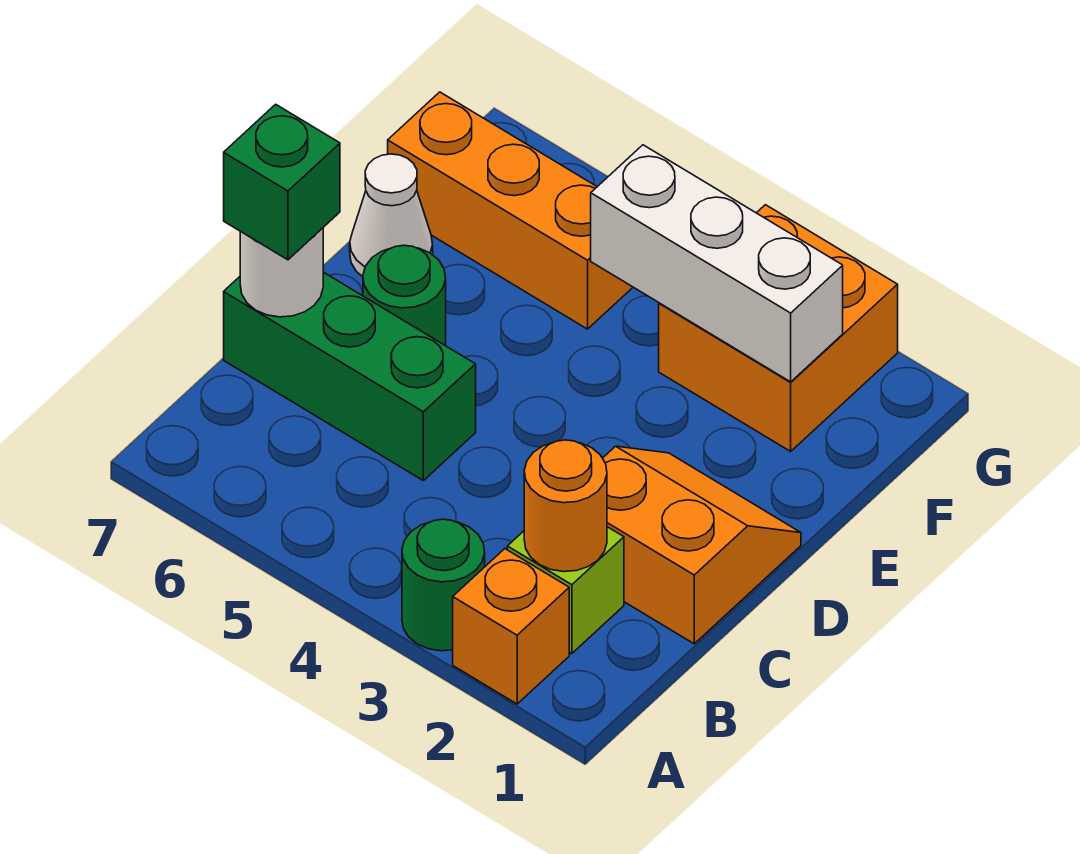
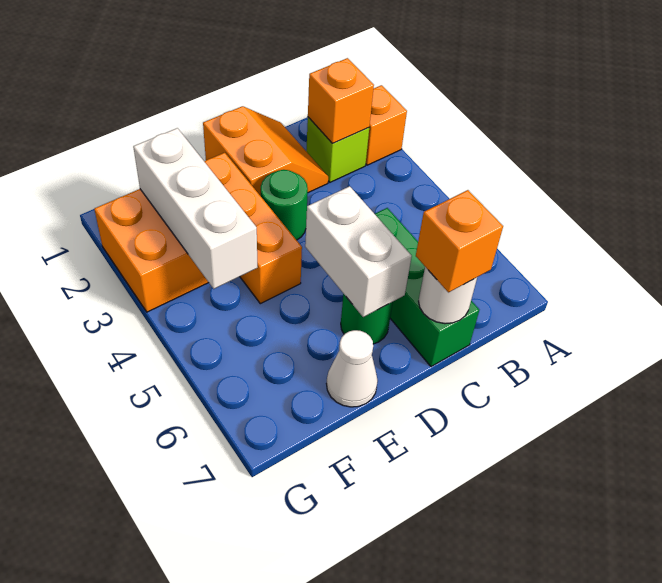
green round brick A3 level 1 -> green round brick D3 level 1
orange round brick B2 level 2 -> orange brick B2 level 2
orange slope C1:D2 level 1 top C -> orange slope C1:D2 level 1 top D
green brick C7 level 3 -> orange brick C7 level 3
none -> white brick D5:D6 level 2
orange brick F5:F7 level 1 -> orange brick E2:E4 level 1

